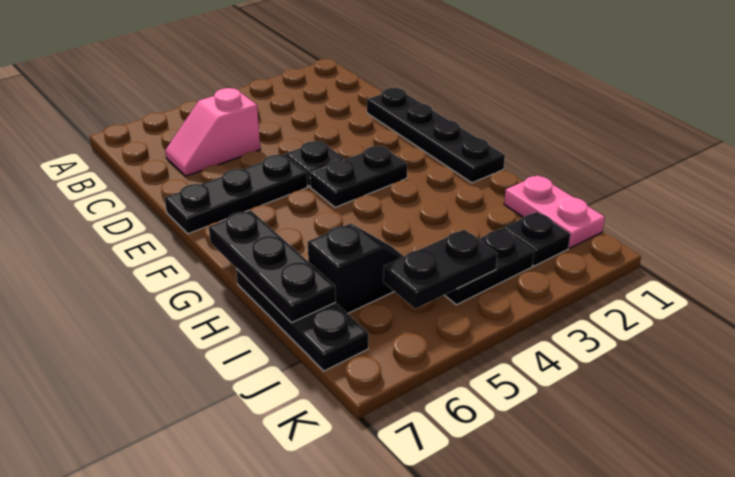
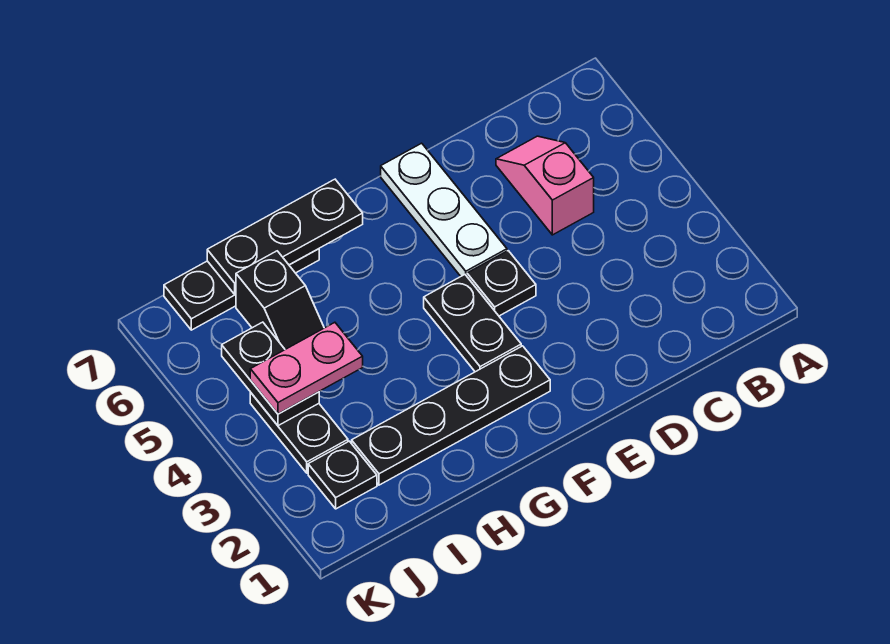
black plate D1:G1 level 1 -> black plate F2:I2 level 1
black plate E5:E7 level 1 -> white plate E5:E7 level 1
pink plate I1:J1 level 1 -> pink plate I4:J4 level 3

